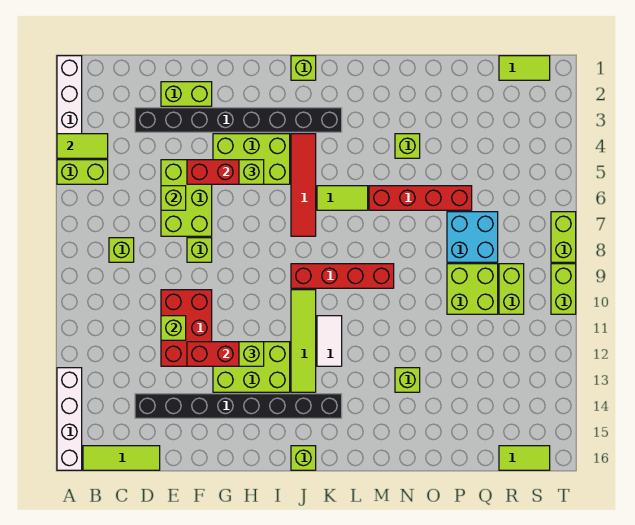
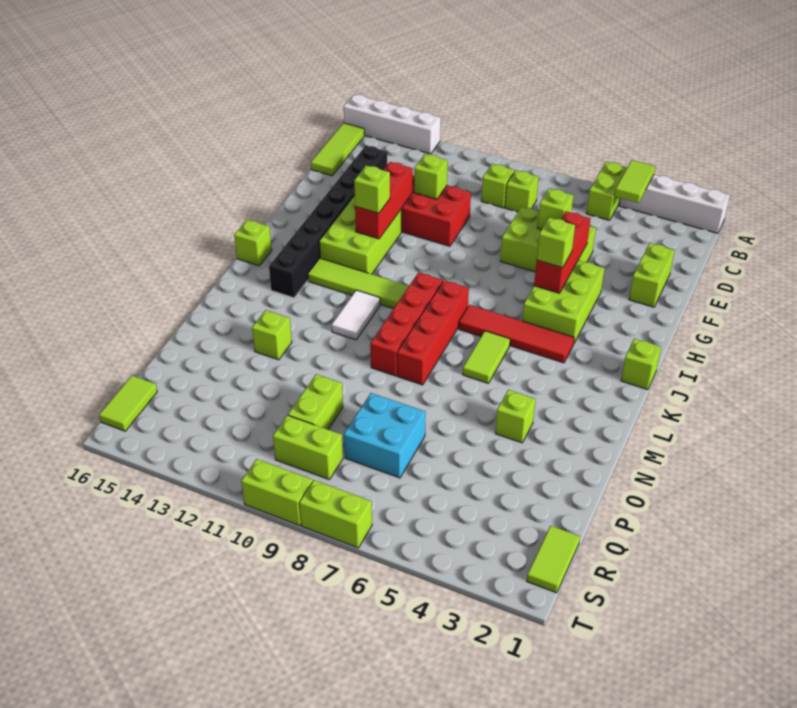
black brick D3:K3 level 1 -> none
lime brick F8 level 1 -> lime brick C9 level 1
white tile K11:K12 level 1 -> white tile K11:L11 level 1
red brick M6:P6 level 1 -> red brick J8:M8 level 1
lime brick P9:Q10 level 1 -> lime brick P10:Q10 level 1

